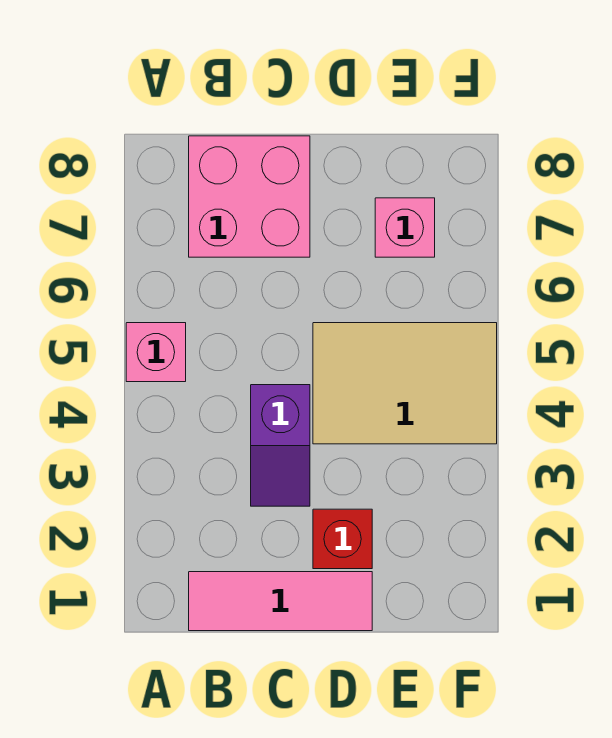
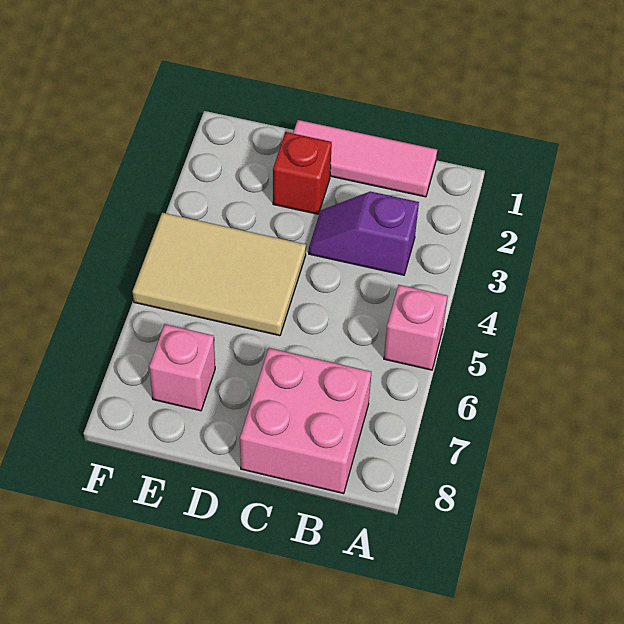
purple slope C3:C4 level 1 top 4 -> purple slope B3:C3 level 1 top B

